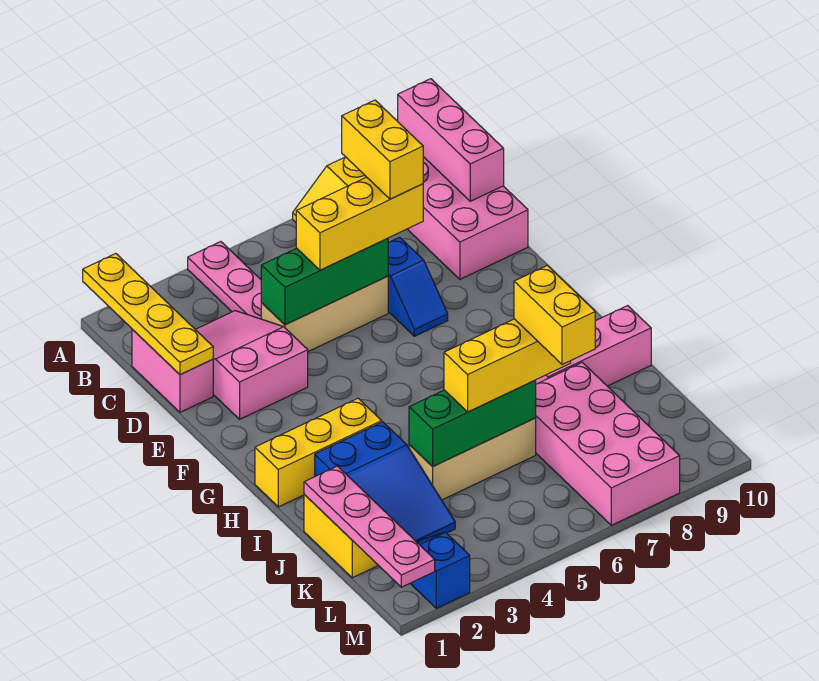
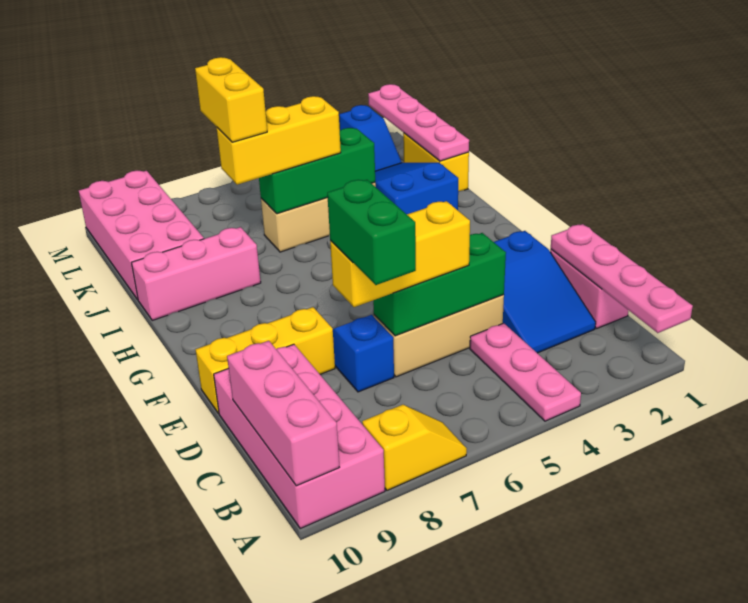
yellow plate A1:D1 level 2 -> pink plate A1:D1 level 2
pink slope C2:E3 level 1 top E -> blue slope C2:E3 level 1 top E
yellow brick C7:D7 level 4 -> green brick C7:D7 level 4
yellow brick H1:H3 level 1 -> yellow brick E8:E10 level 1
pink brick J7:M8 level 1 -> pink brick J9:M10 level 1

